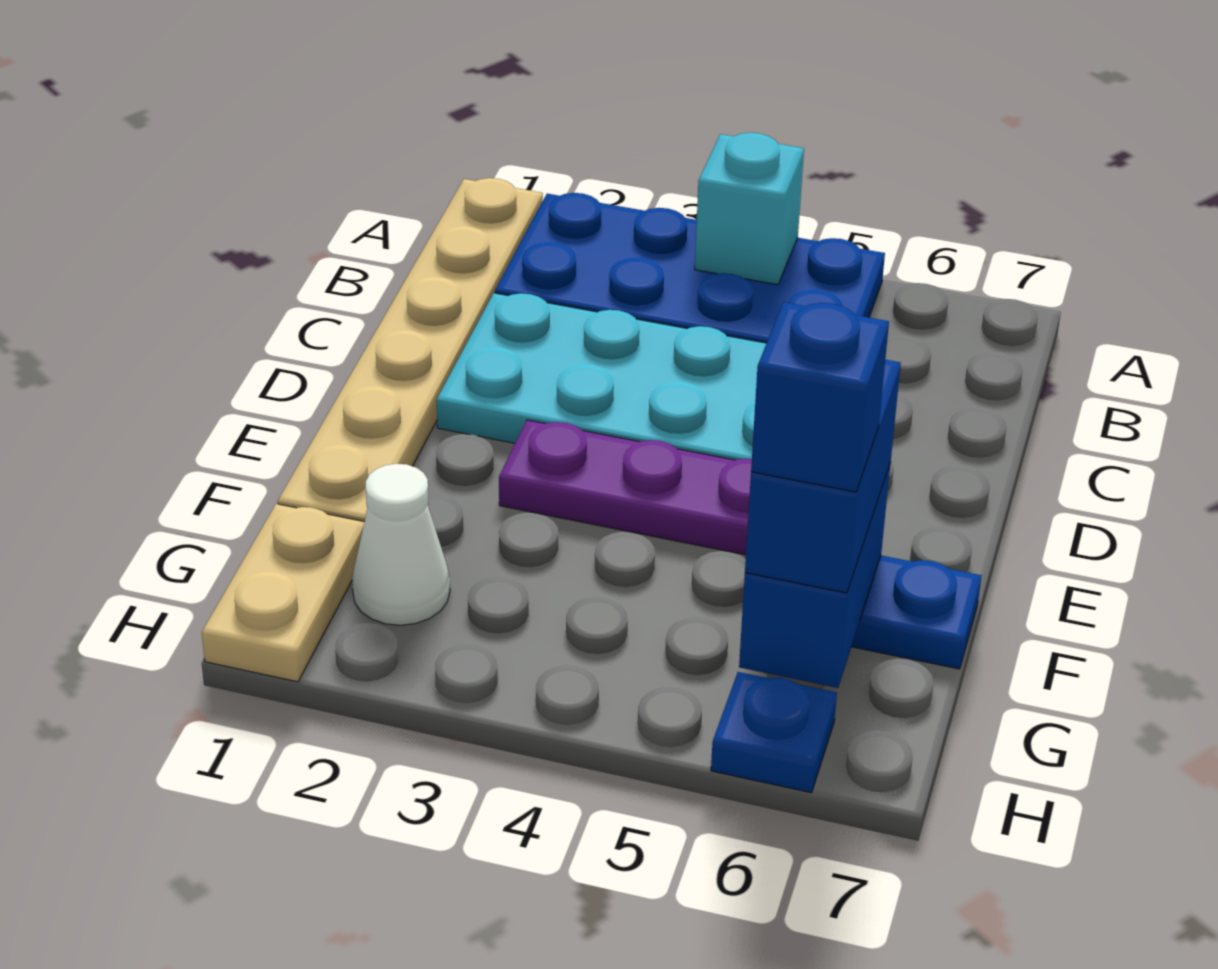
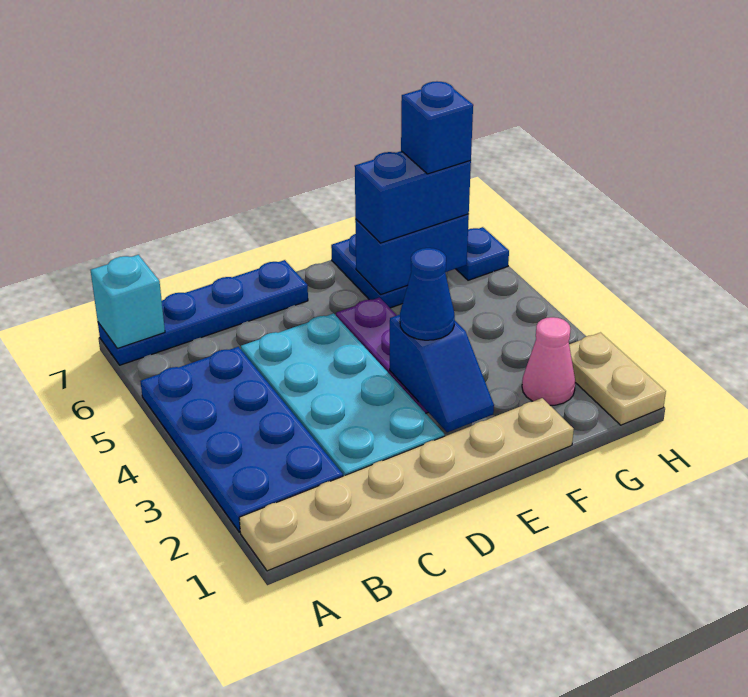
cyan brick A4 level 2 -> cyan brick A7 level 2
none -> blue plate A7:D7 level 1
none -> blue slope E2:E3 level 2 top 3
none -> blue cone E3 level 3
tan plate G1:H1 level 1 -> tan plate H1:H2 level 1
white cone G2 level 1 -> pink cone G2 level 1

